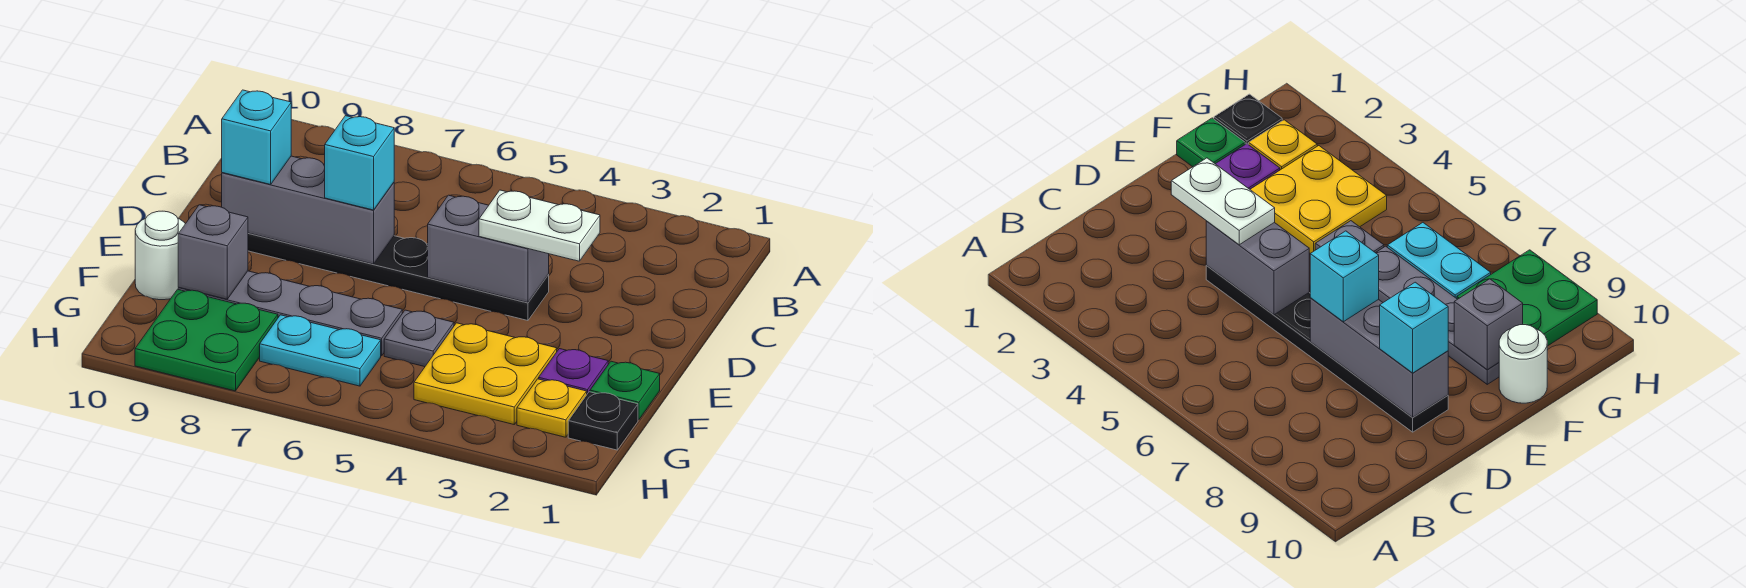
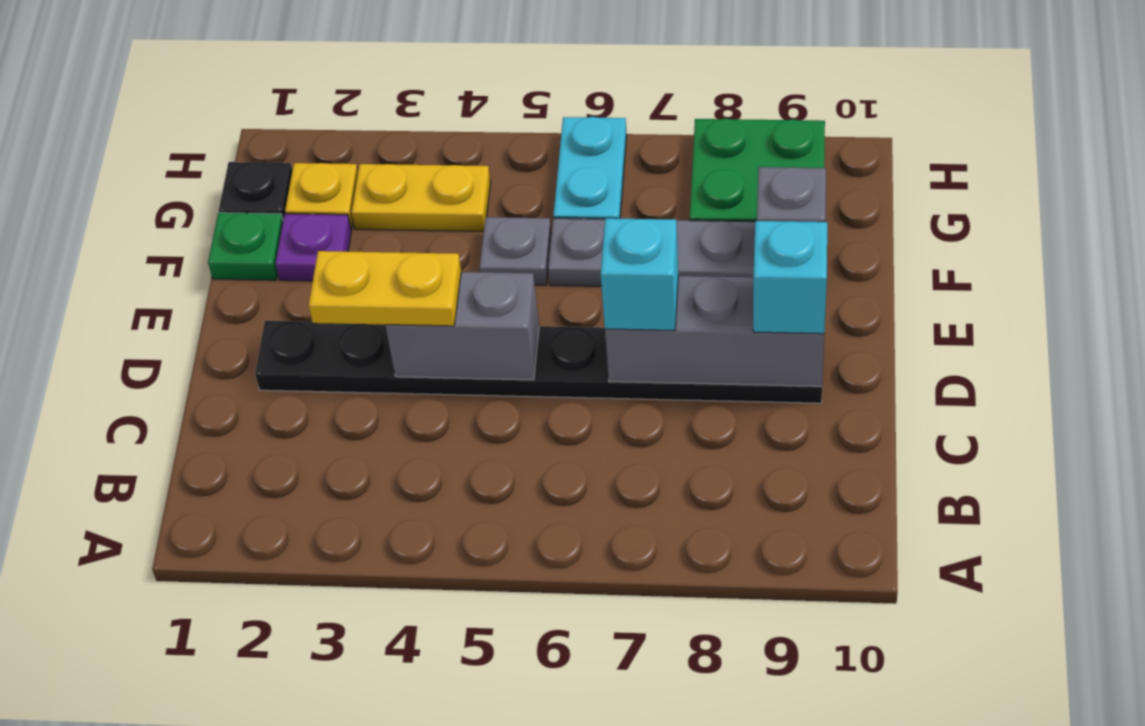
white plate D3:D4 level 3 -> yellow plate D3:D4 level 3
black plate D4:D9 level 1 -> black plate D2:D9 level 1
yellow plate F3:G4 level 1 -> yellow plate G3:G4 level 1
white round brick F10 level 1 -> none
cyan plate G6:G7 level 1 -> cyan plate G6:H6 level 1

